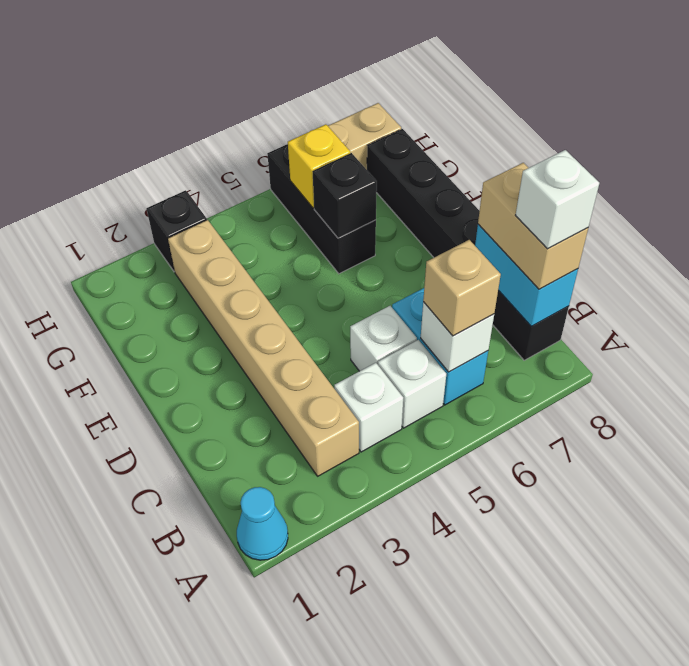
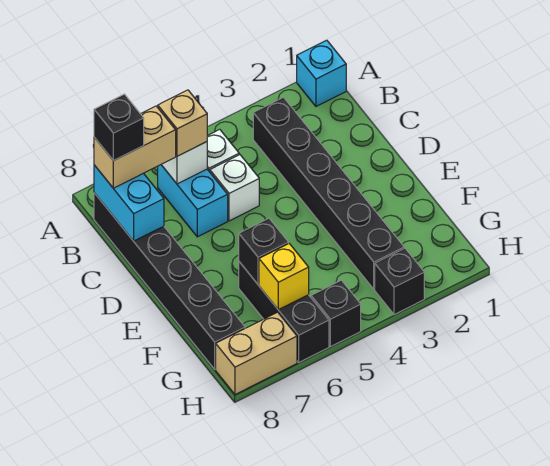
cyan cone A1 level 1 -> cyan brick A1 level 1
tan brick B3:G3 level 1 -> black brick B3:G3 level 1
white brick B4 level 1 -> none
tan brick B8:C8 level 3 -> tan brick B7:B8 level 3
white brick B8 level 4 -> black brick B8 level 4
none -> black brick H5 level 1

